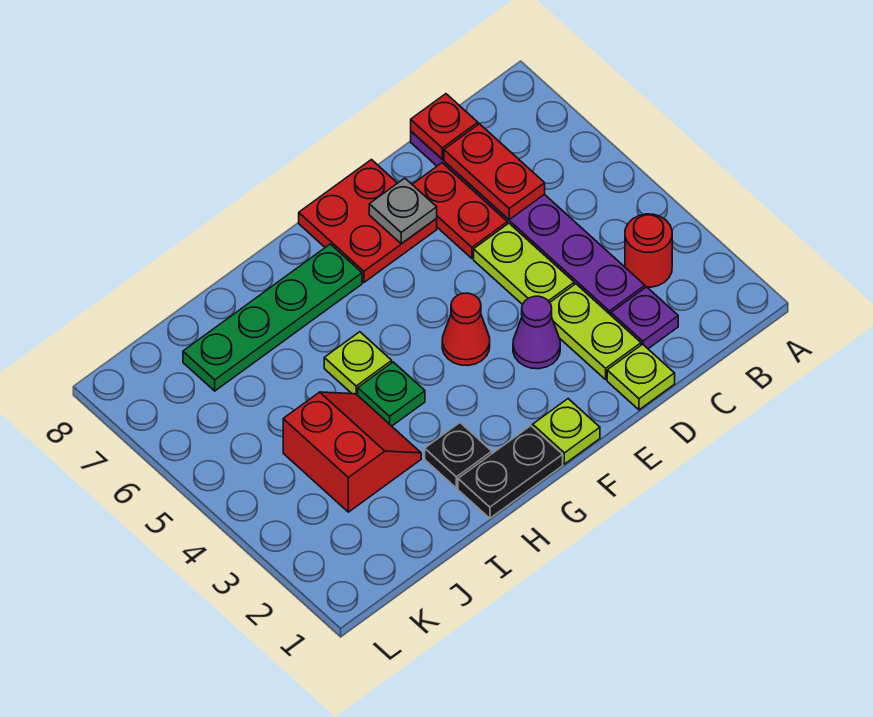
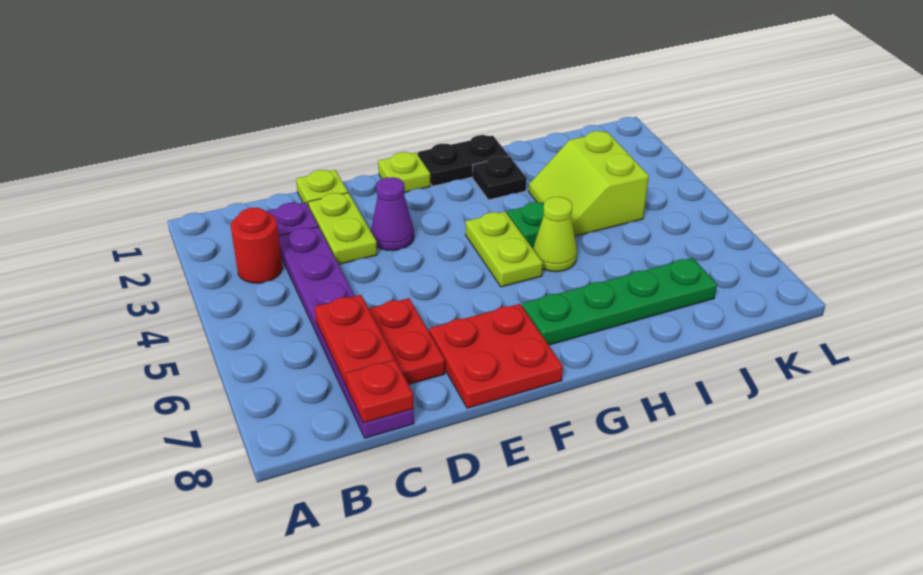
lime plate D4:D5 level 1 -> lime plate G4:G5 level 1
grey plate E7 level 2 -> none
red cone F4 level 1 -> none
lime plate H5 level 1 -> lime cone H5 level 1
red slope I3:J4 level 1 top J -> lime slope I3:J4 level 1 top J

